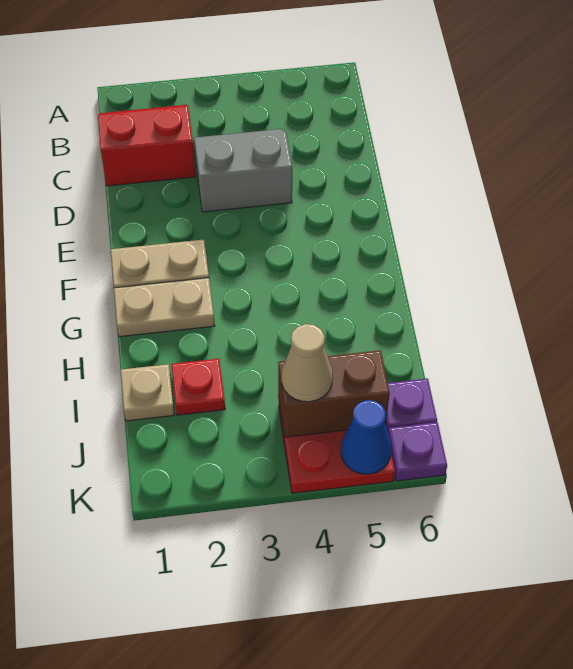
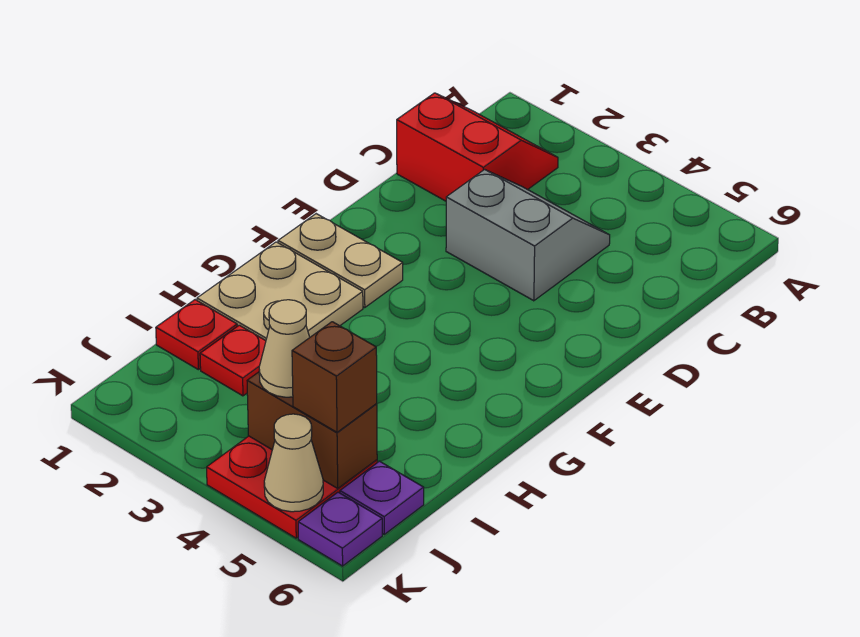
tan plate G1:G2 level 1 -> tan plate G1:H2 level 1
tan plate I1 level 1 -> red plate I1 level 1
none -> brown brick J5 level 3
blue cone K5 level 2 -> tan cone K5 level 2

